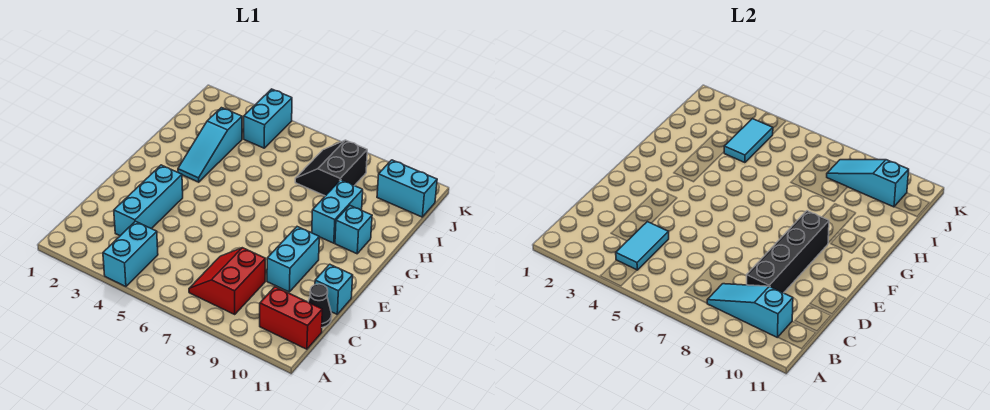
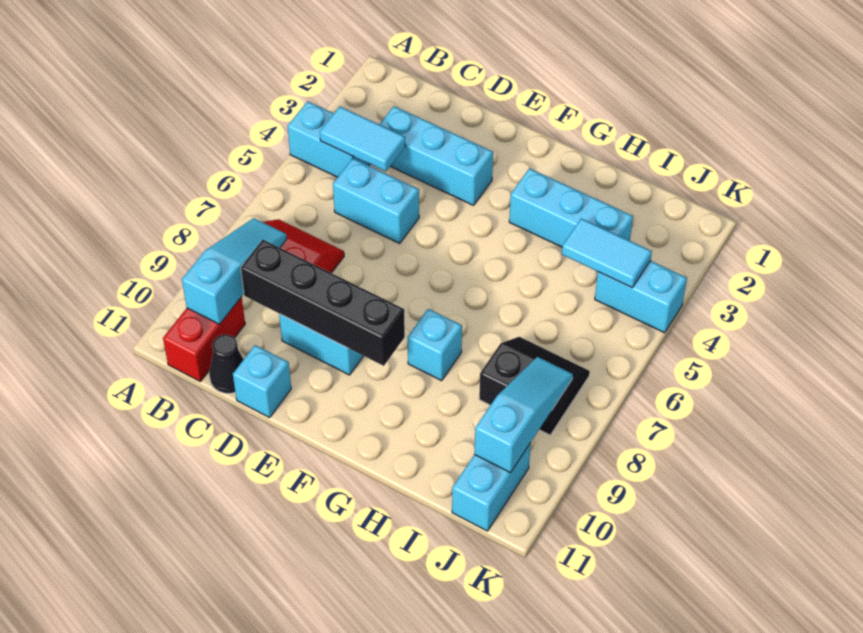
cyan slope G3:I3 level 1 top I -> cyan brick G3:I3 level 1
cyan brick G9:H9 level 1 -> cyan brick C5:D5 level 1
cyan brick G10 level 1 -> cyan brick G8 level 1

